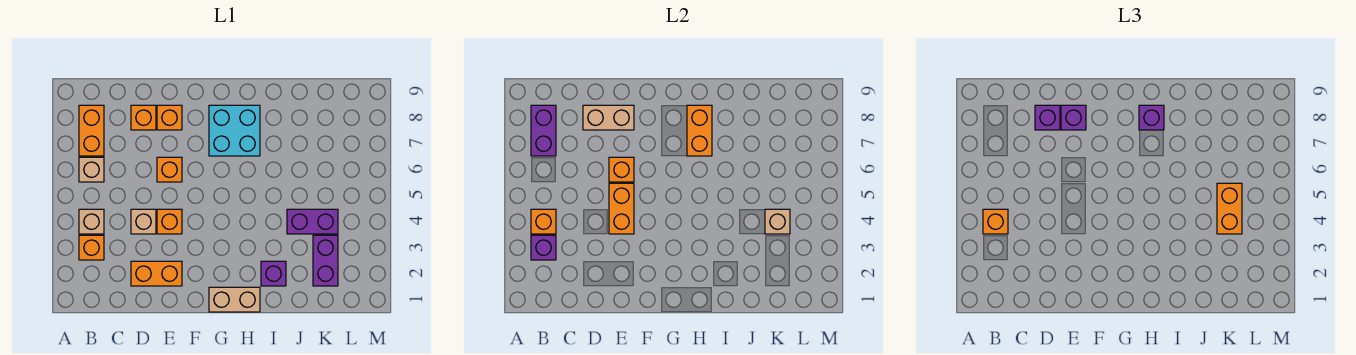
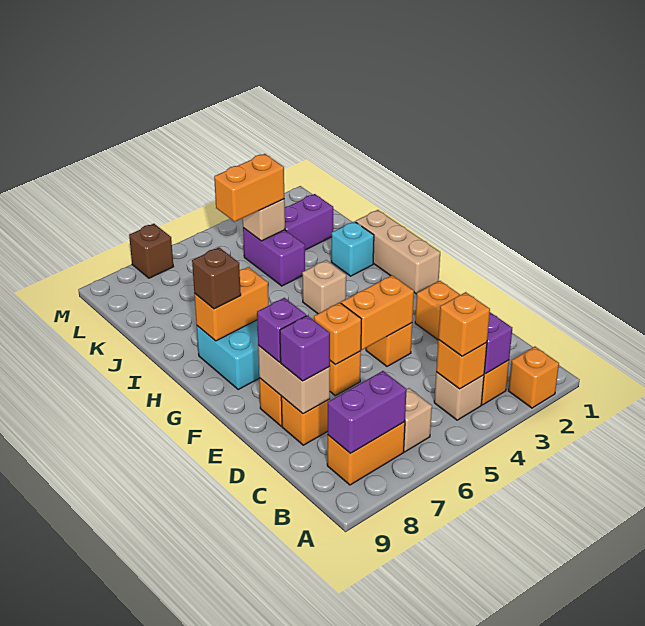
none -> orange brick A2 level 1
tan brick D4 level 1 -> tan brick H4 level 1
tan brick G1:H1 level 1 -> tan brick G1:I1 level 1
purple brick H8 level 3 -> brown brick H8 level 3
purple brick I2 level 1 -> cyan brick I2 level 1
none -> brown brick M7 level 1

